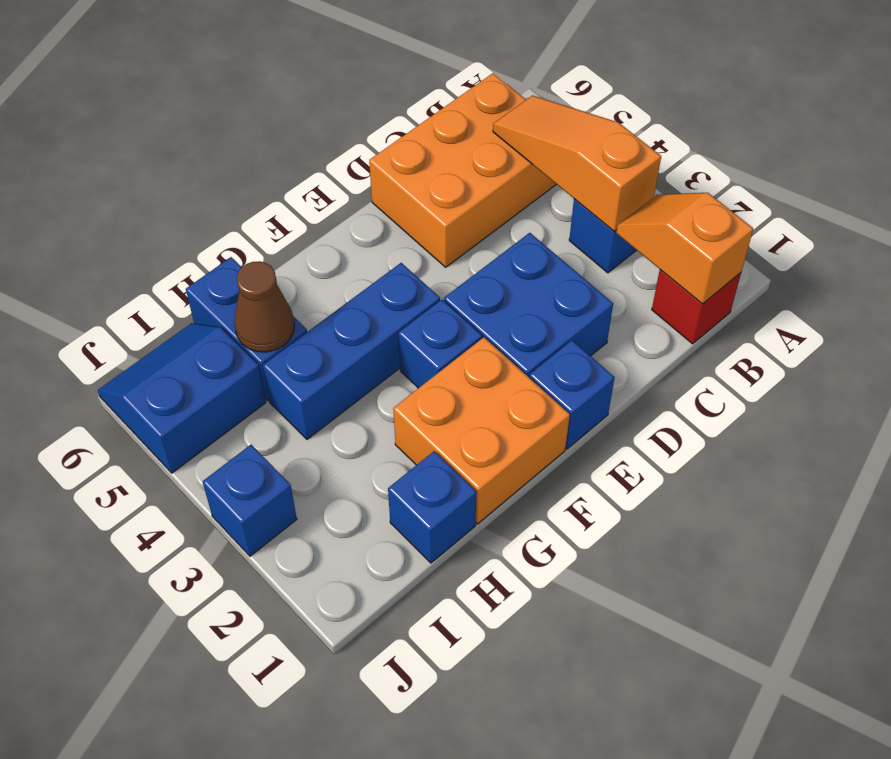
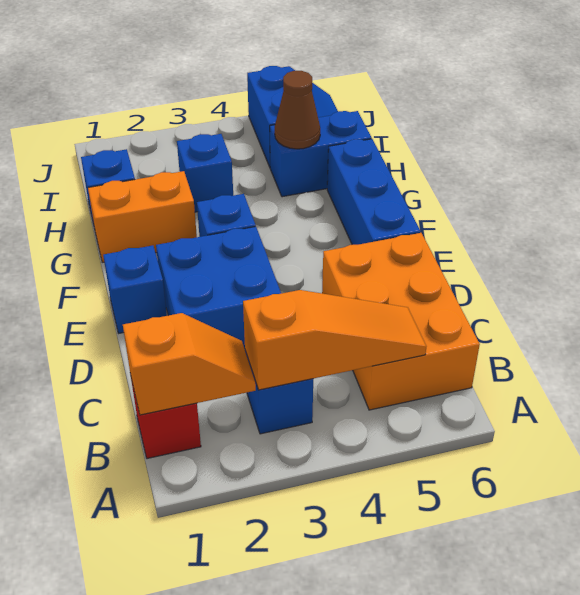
orange brick F1:G2 level 1 -> orange brick G1:G2 level 1
blue brick F4:H4 level 1 -> blue brick E6:G6 level 1
blue brick J3 level 1 -> blue brick H3 level 1

